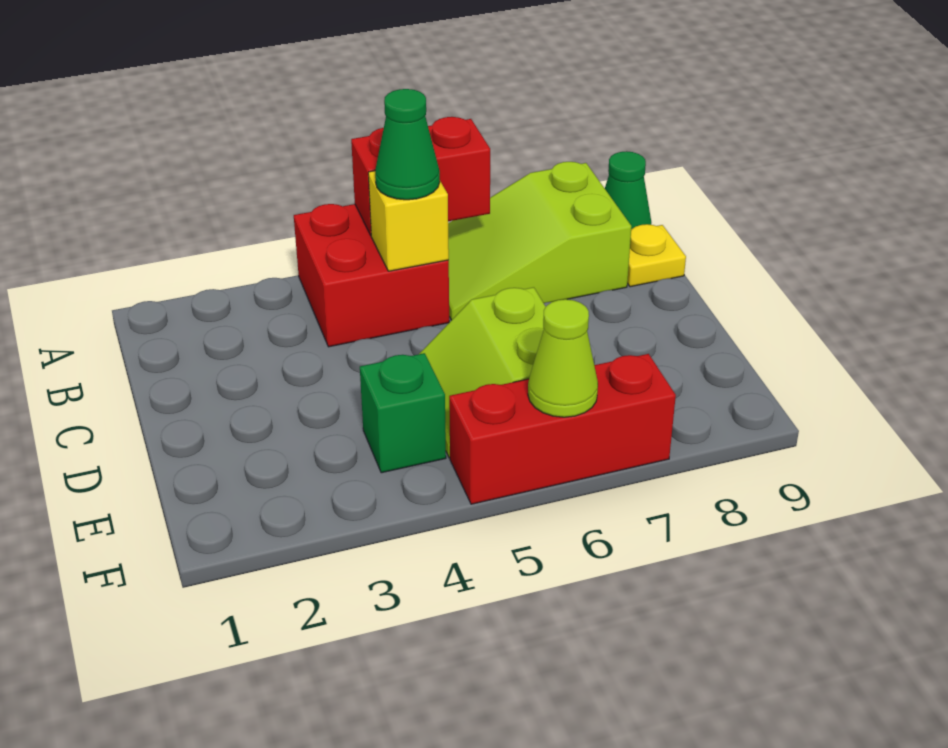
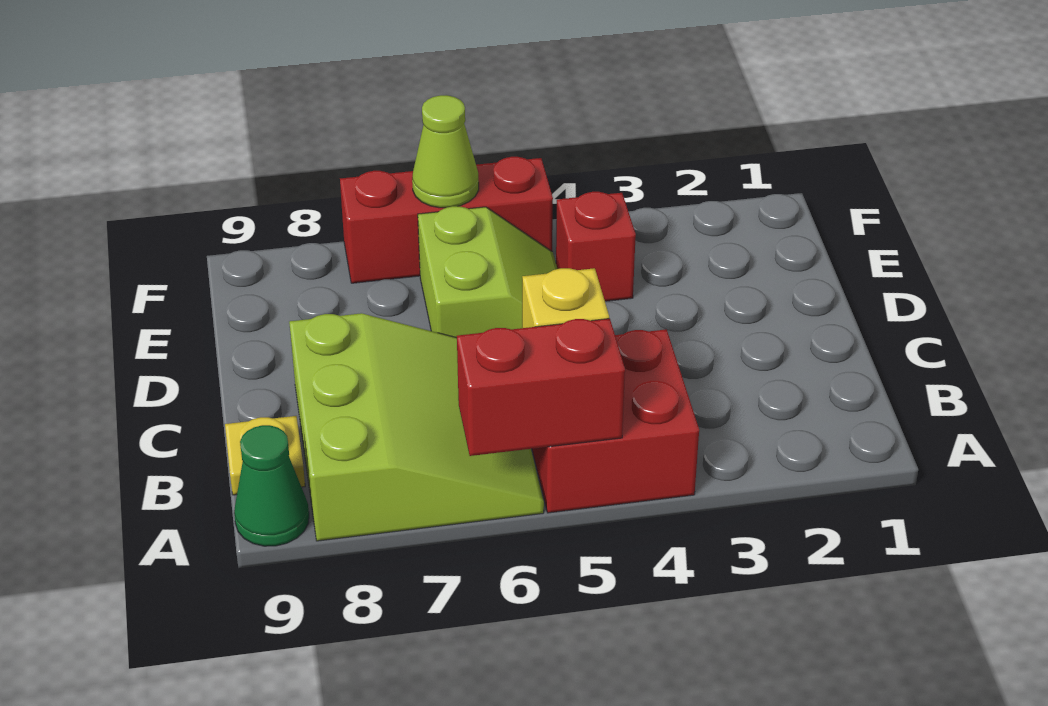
lime slope A6:B8 level 1 top 8 -> lime slope A6:C8 level 1 top 8
green cone B5 level 3 -> none
green brick E4 level 1 -> red brick E4 level 1

